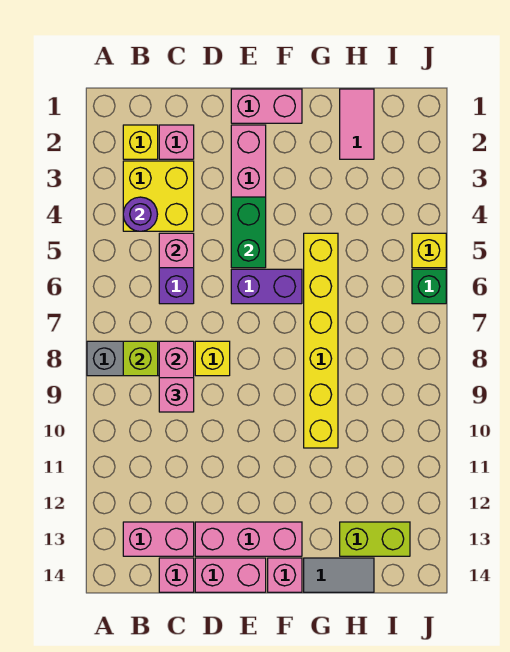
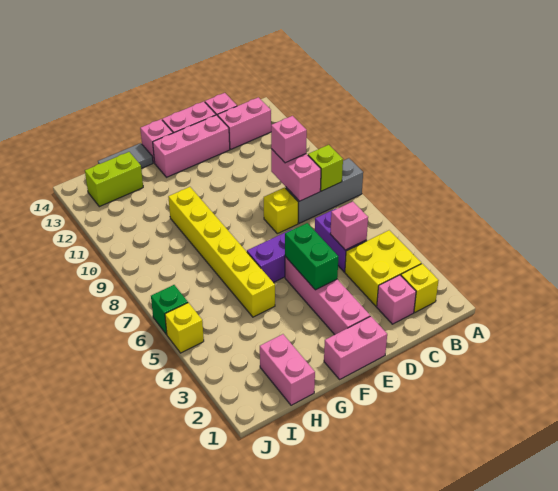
purple round brick B4 level 2 -> none
pink tile H1:H2 level 1 -> pink brick H1:H2 level 1

